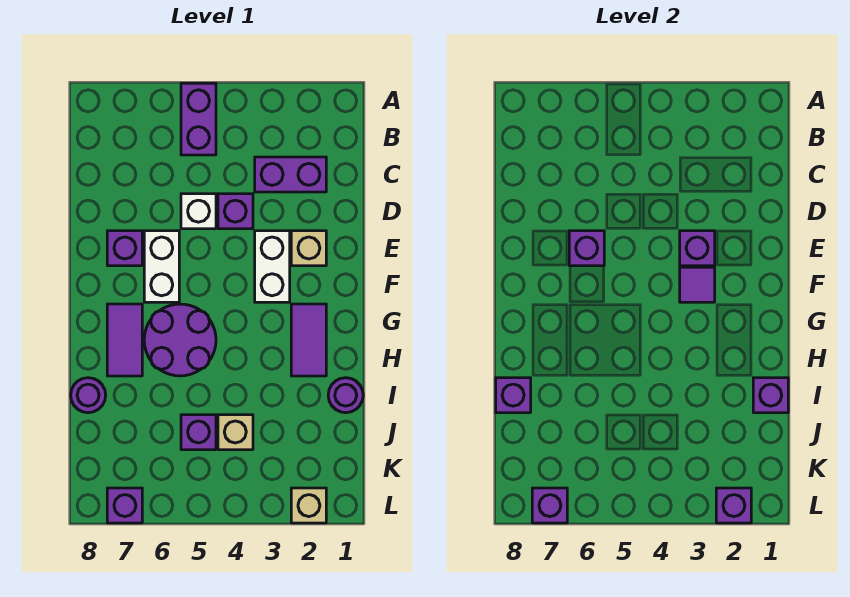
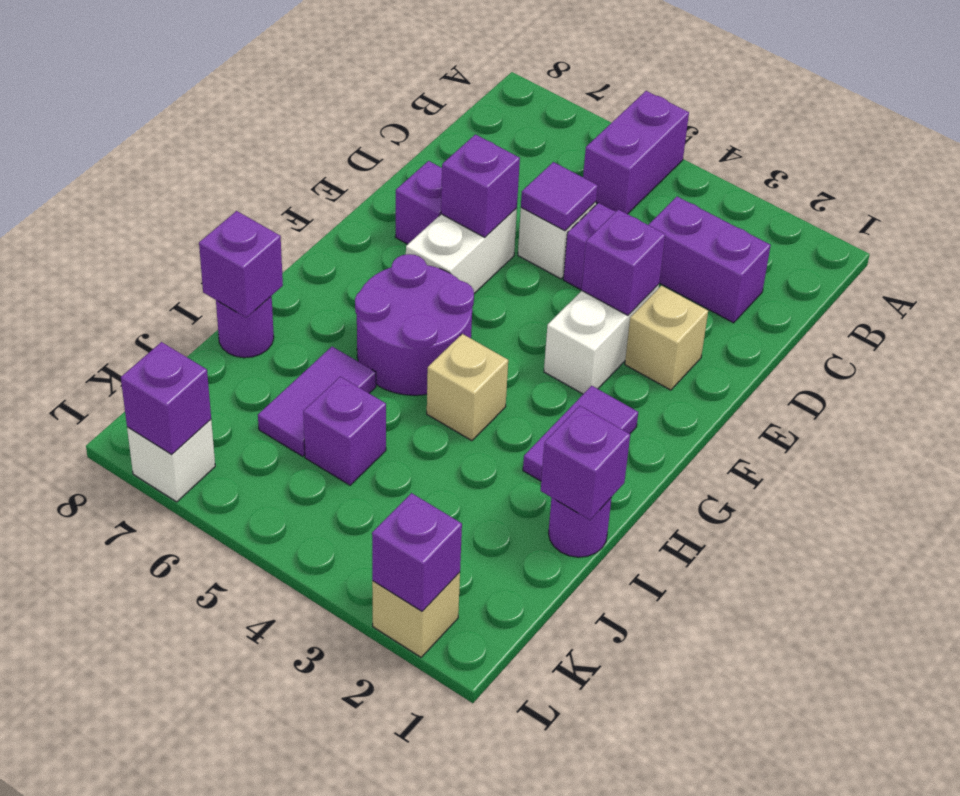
purple tile F3 level 2 -> purple tile D5 level 2
purple tile G7:H7 level 1 -> purple tile I6:J6 level 1
tan brick J4 level 1 -> tan brick H4 level 1
purple brick L7 level 1 -> white brick L7 level 1

